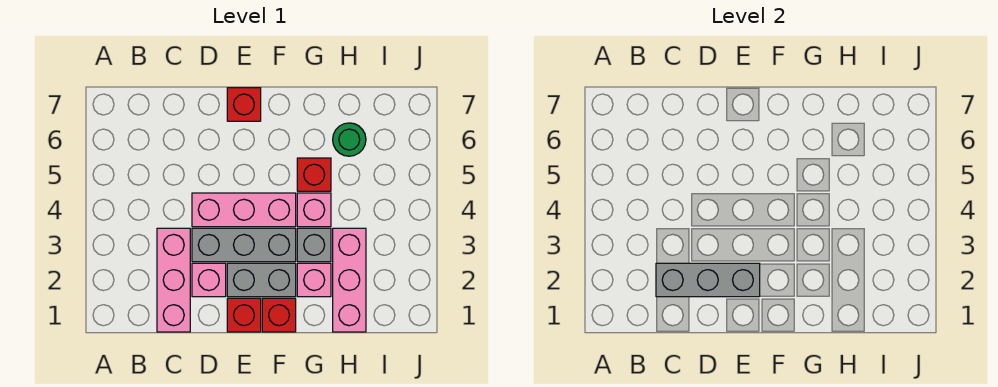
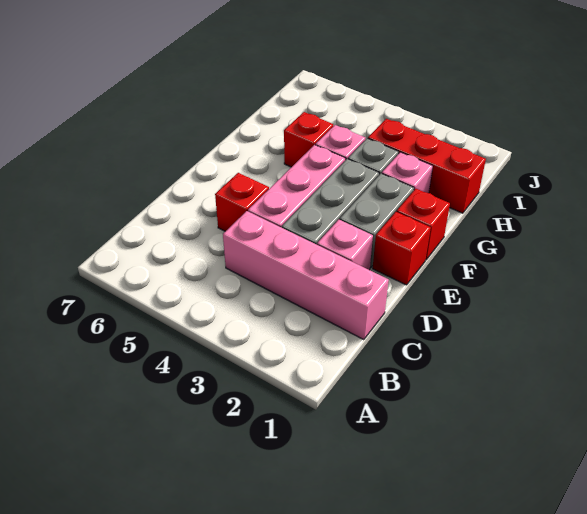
pink brick C1:C3 level 1 -> pink brick C1:C4 level 1
grey brick C2:E2 level 2 -> none
red brick E7 level 1 -> red brick D5 level 1
pink brick H1:H3 level 1 -> red brick H1:H3 level 1
green round brick H6 level 1 -> none

